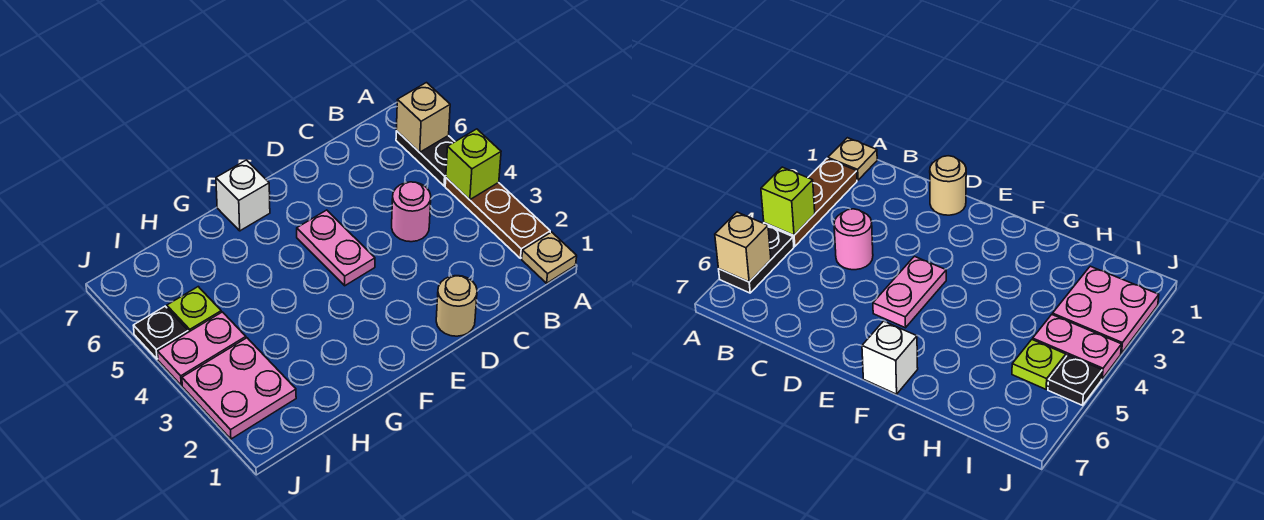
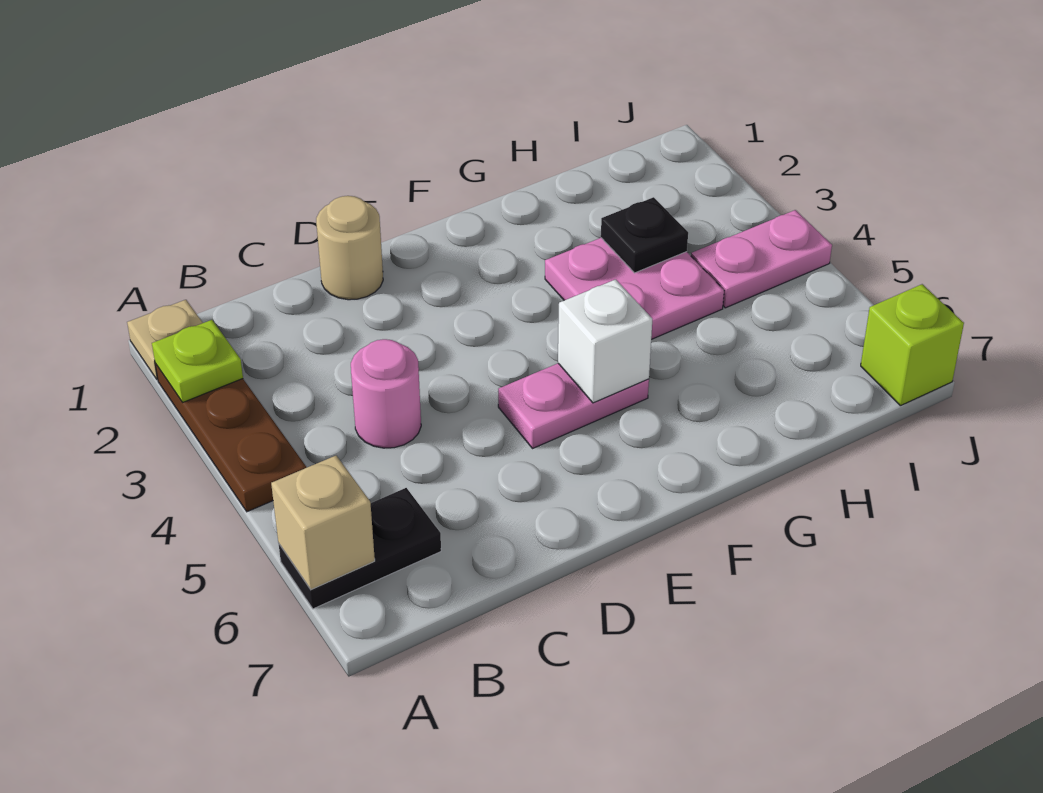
lime brick A4 level 2 -> lime brick J7 level 1
black plate A5:A6 level 1 -> black plate A6:B6 level 1
pink plate E4:E5 level 1 -> pink plate E5:F5 level 1
white brick F7 level 1 -> white brick F5 level 2
pink plate I2:J3 level 1 -> pink plate G3:H4 level 1
lime plate I5 level 1 -> lime plate A2 level 2
black plate J5 level 1 -> black plate H3 level 2

